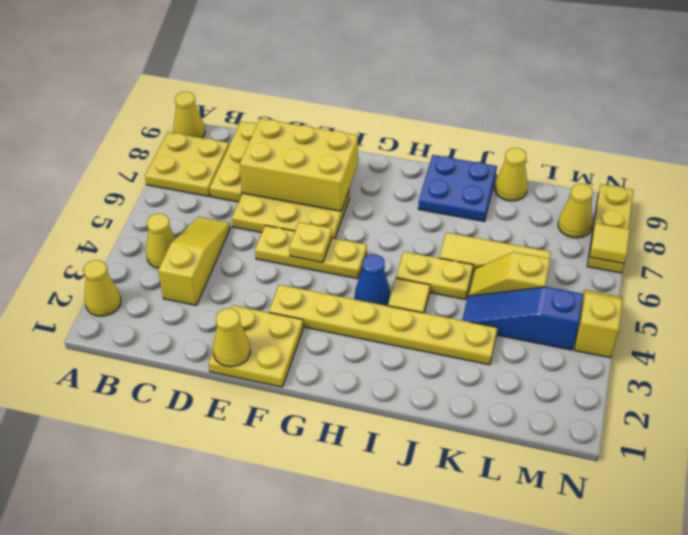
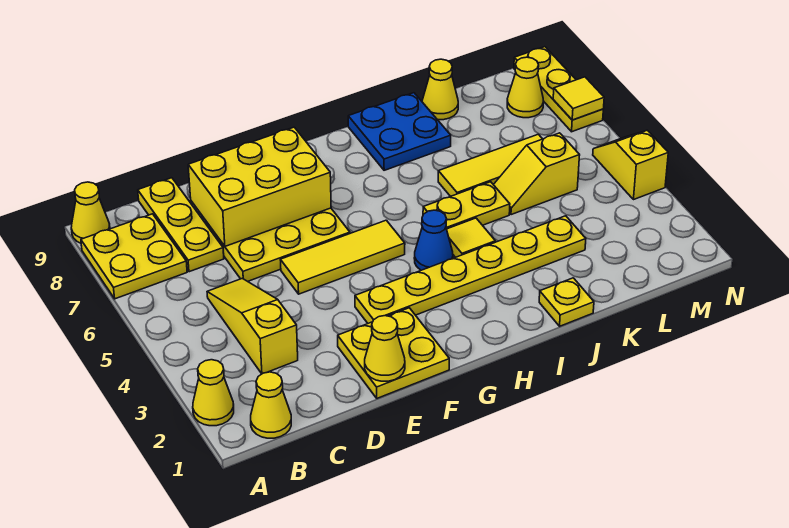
yellow cone B4 level 1 -> yellow cone B1 level 1
yellow plate E5:G5 level 1 -> yellow tile E5:G5 level 1
yellow plate F5 level 2 -> yellow plate J1 level 1
blue slope K4:M4 level 1 top M -> none

